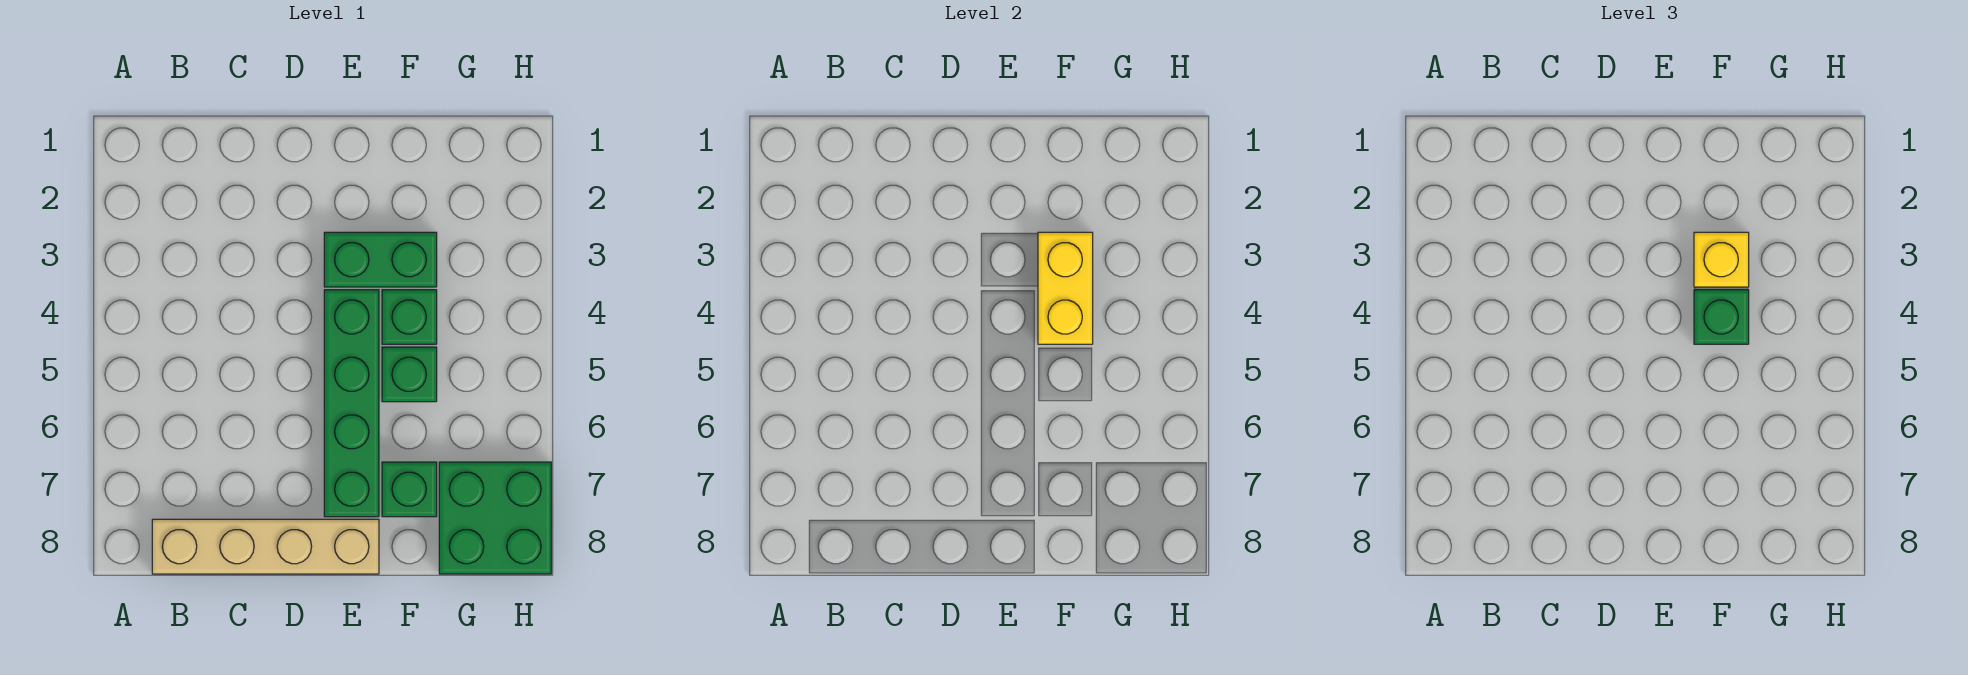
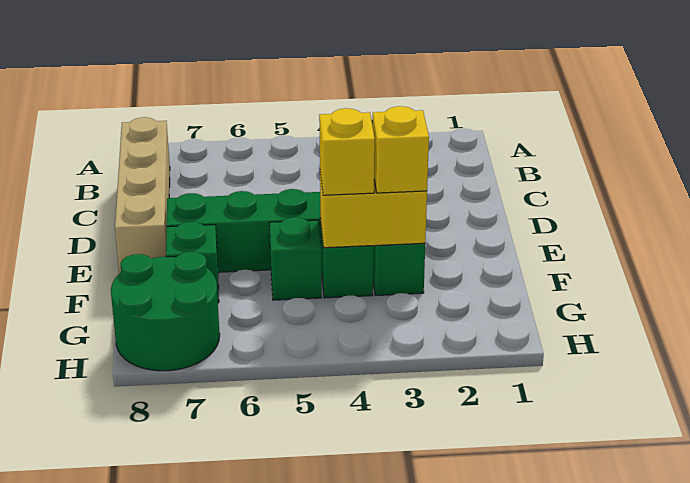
green brick F4 level 3 -> yellow brick F4 level 3
green brick G7:H8 level 1 -> green round brick G7:H8 level 1

